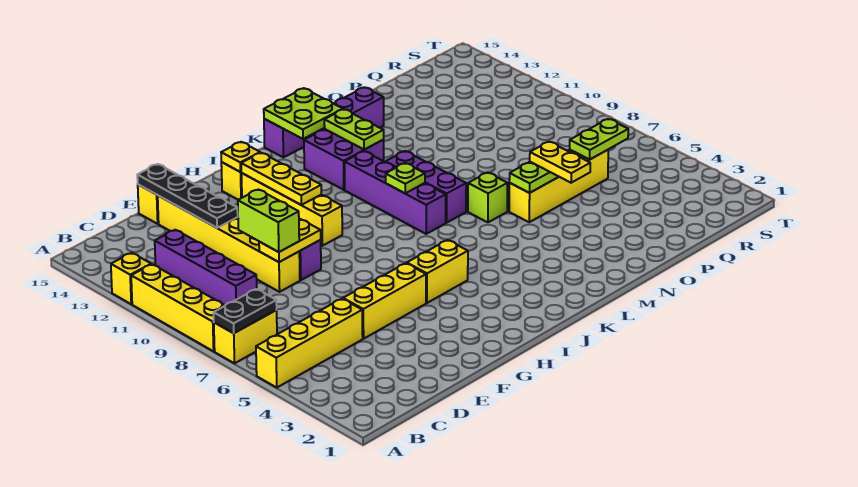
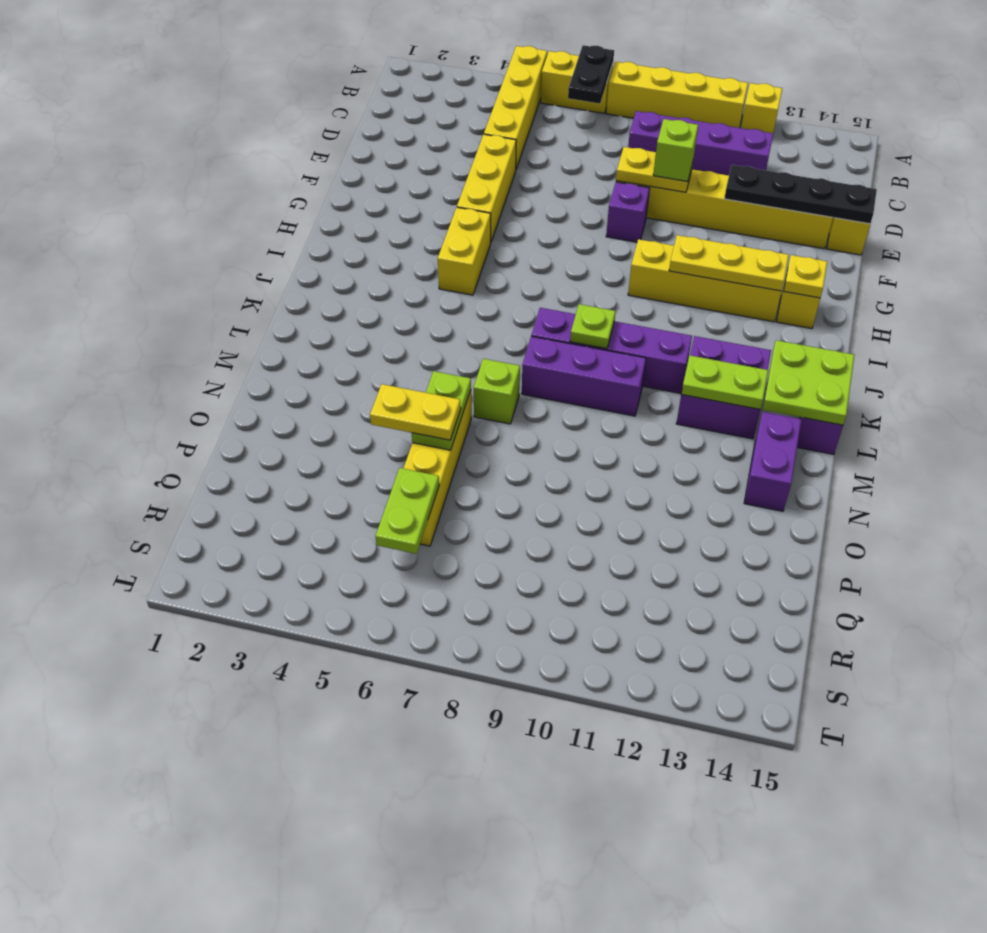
yellow brick A7:B7 level 1 -> yellow brick A6:A7 level 1
yellow plate E9:F9 level 2 -> yellow plate E9:E10 level 2
lime brick E9:E10 level 3 -> lime brick E10 level 3

